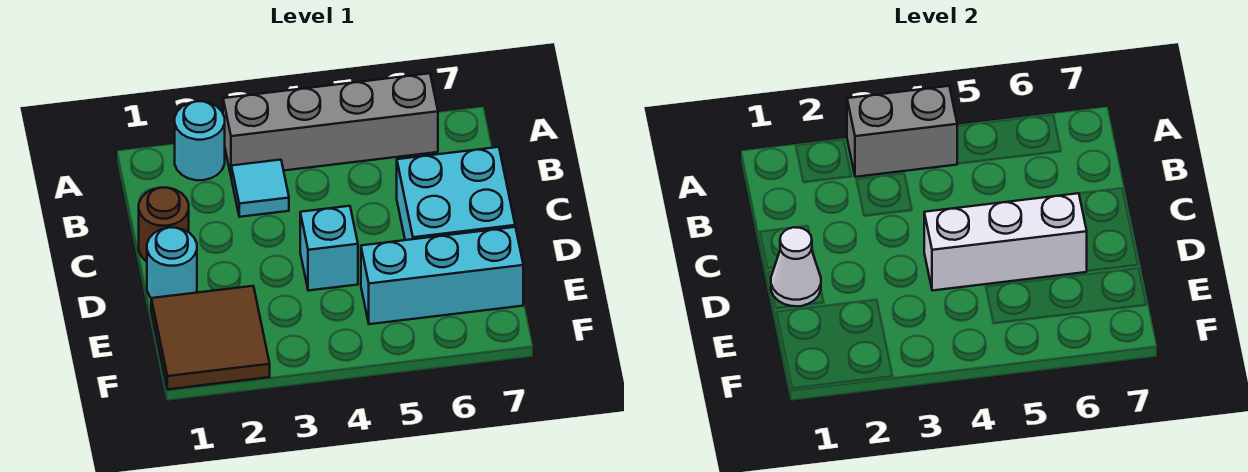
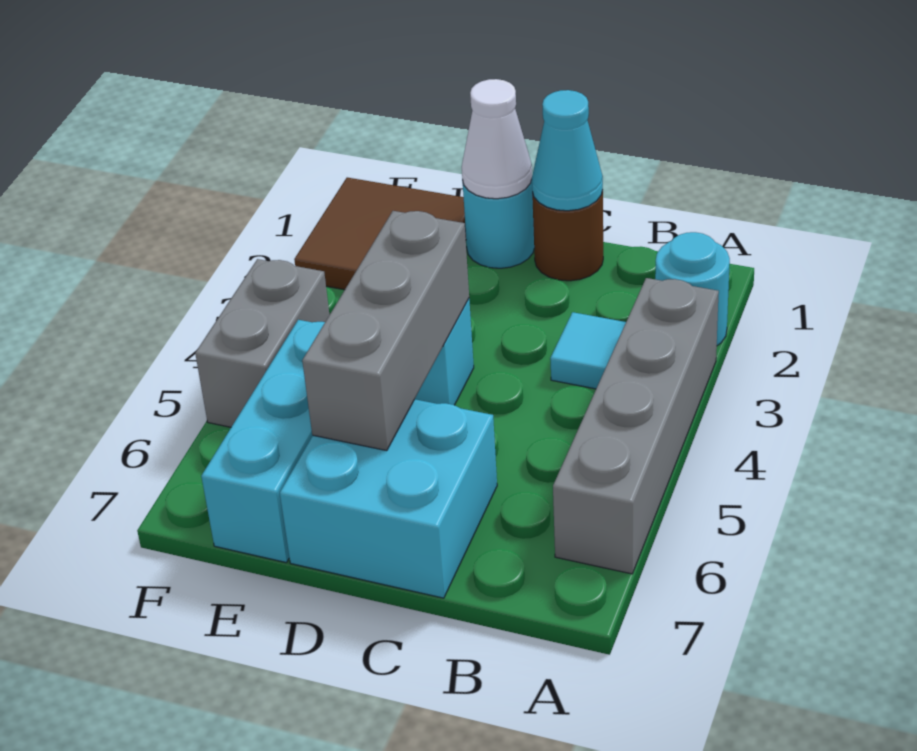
grey brick A3:A4 level 2 -> grey brick F4:F5 level 1
none -> cyan cone C1 level 2
white brick D4:D6 level 2 -> grey brick D4:D6 level 2

